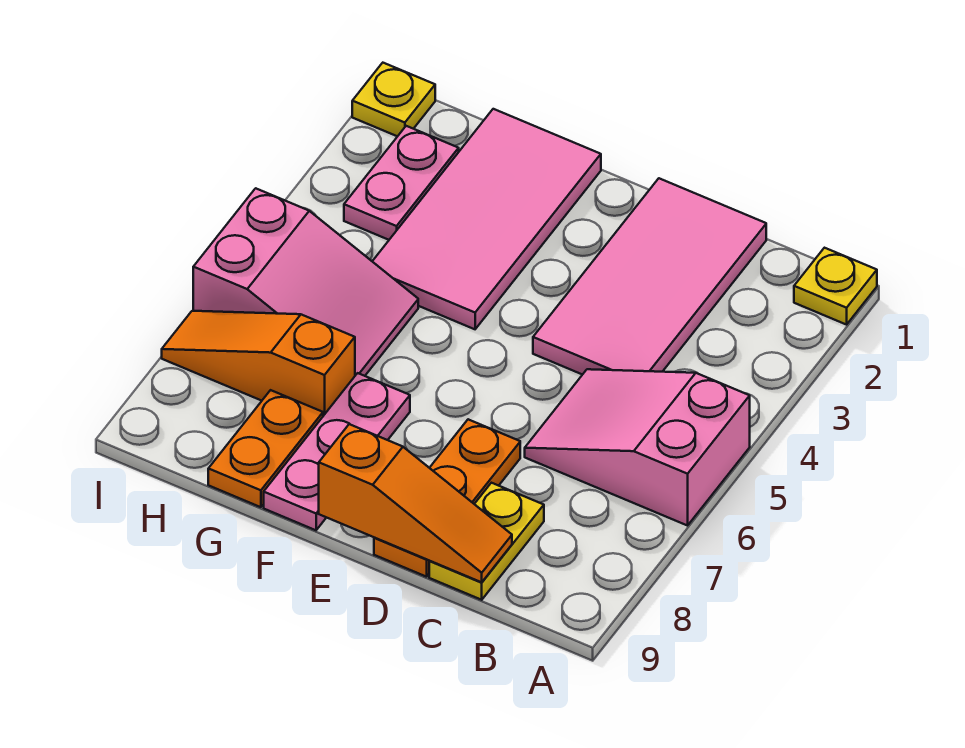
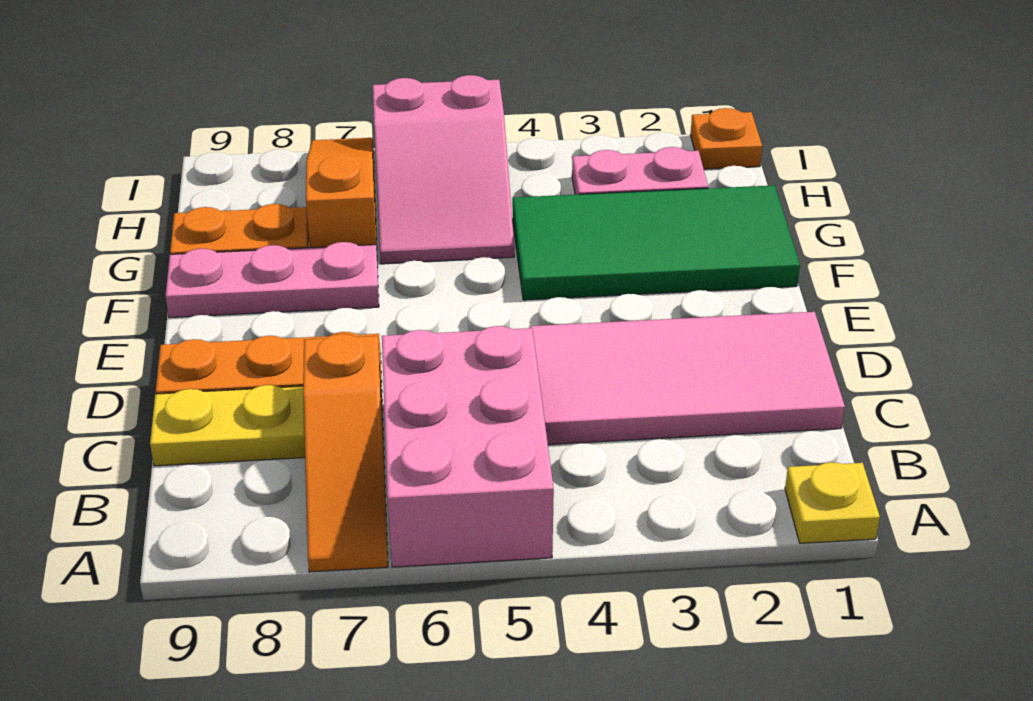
pink slope A5:C6 level 1 top A -> pink brick A5:C6 level 1
orange slope C9:E9 level 2 top E -> orange slope A7:C7 level 1 top C
pink tile F1:G4 level 1 -> green tile F1:G4 level 1
yellow plate I1 level 1 -> orange plate I1 level 1

